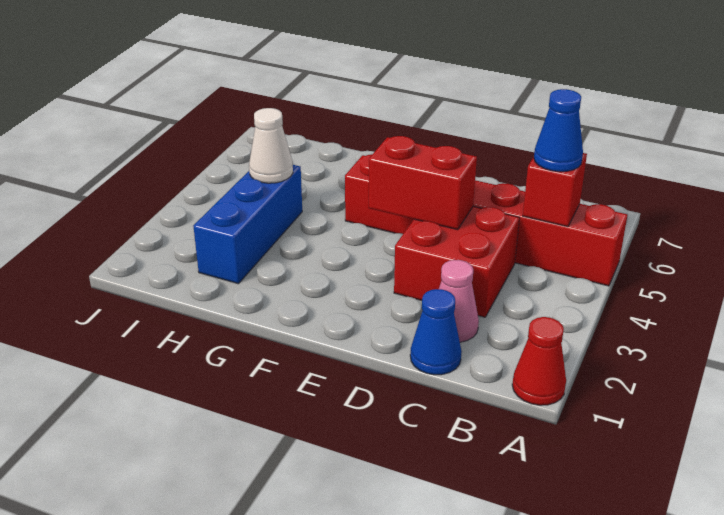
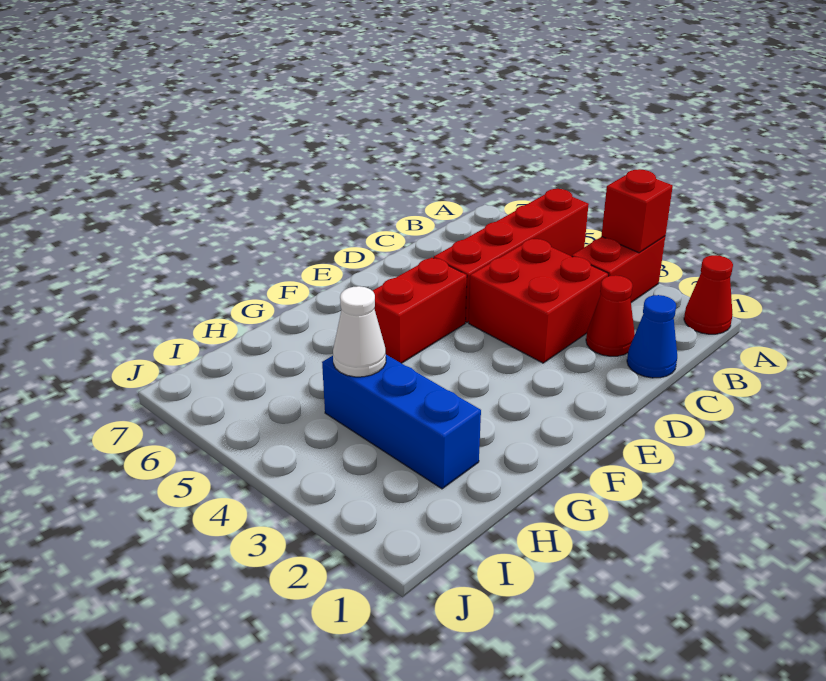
red brick B5 level 2 -> red brick A3 level 2
blue cone B5 level 3 -> none
pink cone C2 level 1 -> red cone C2 level 1
red brick D4:E4 level 2 -> red brick A3:B3 level 1

